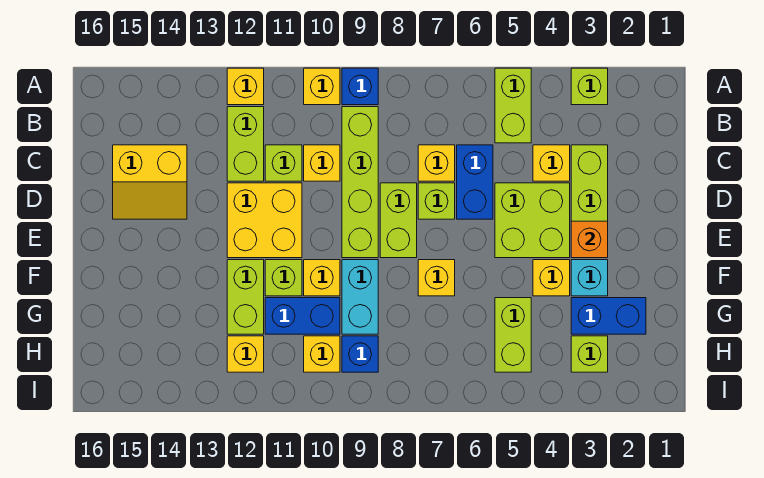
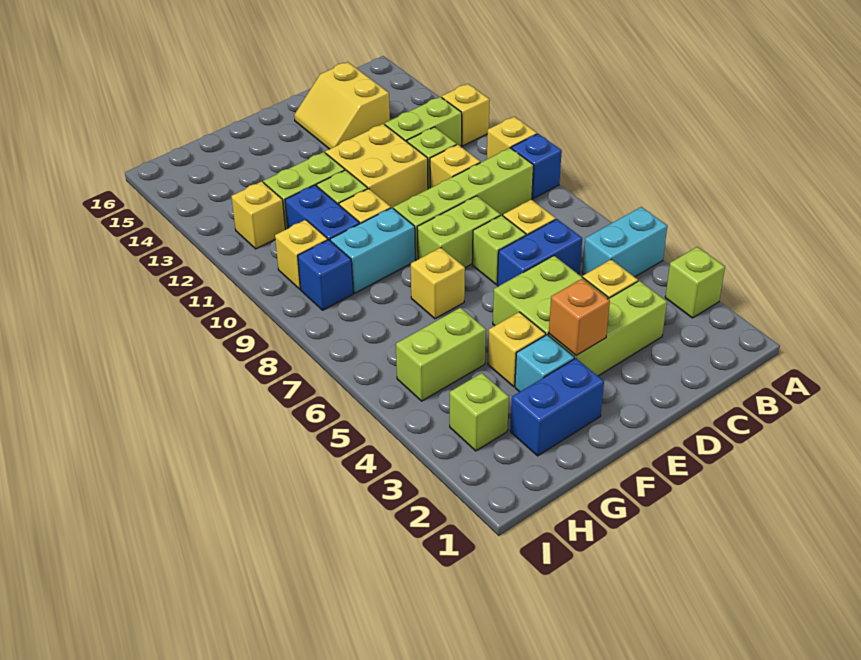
lime brick A5:B5 level 1 -> cyan brick A5:B5 level 1
blue brick G2:G3 level 1 -> blue brick F2:G2 level 1

